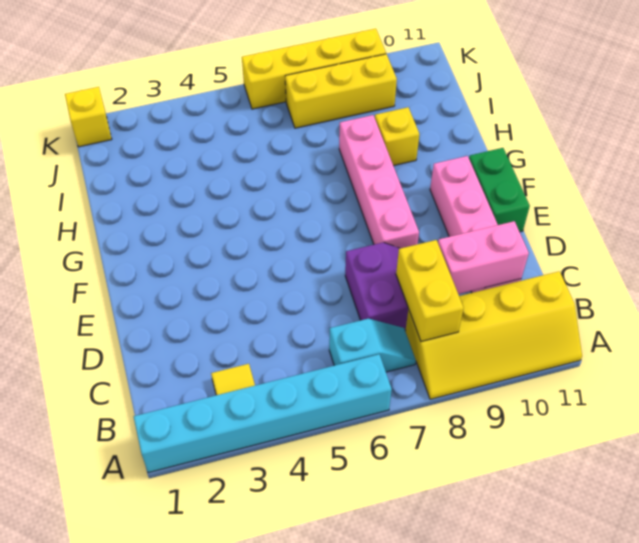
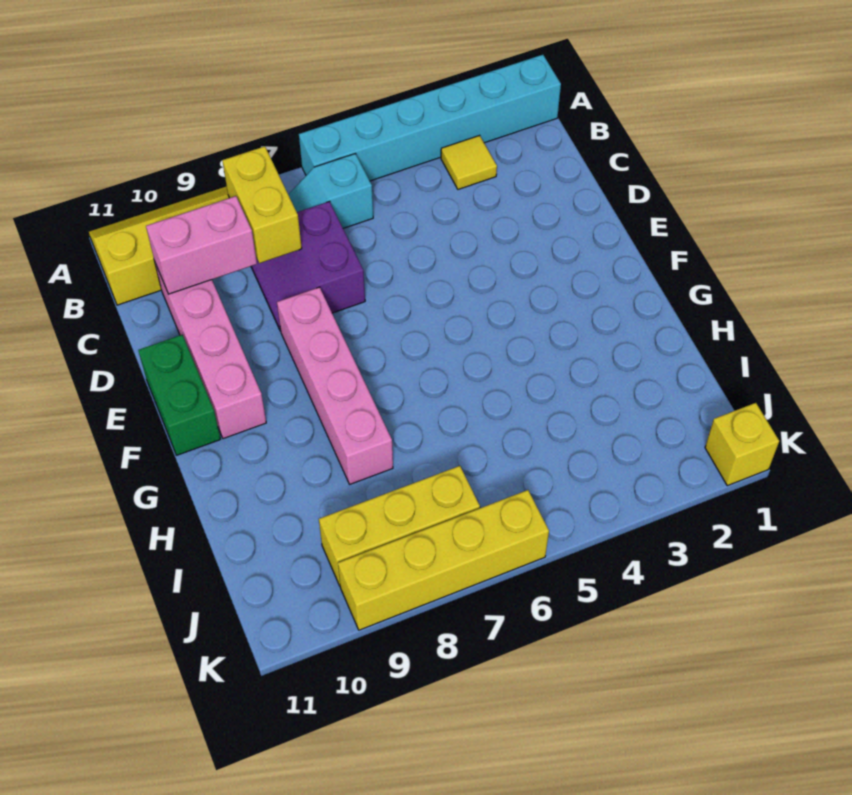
yellow brick H9 level 1 -> none

